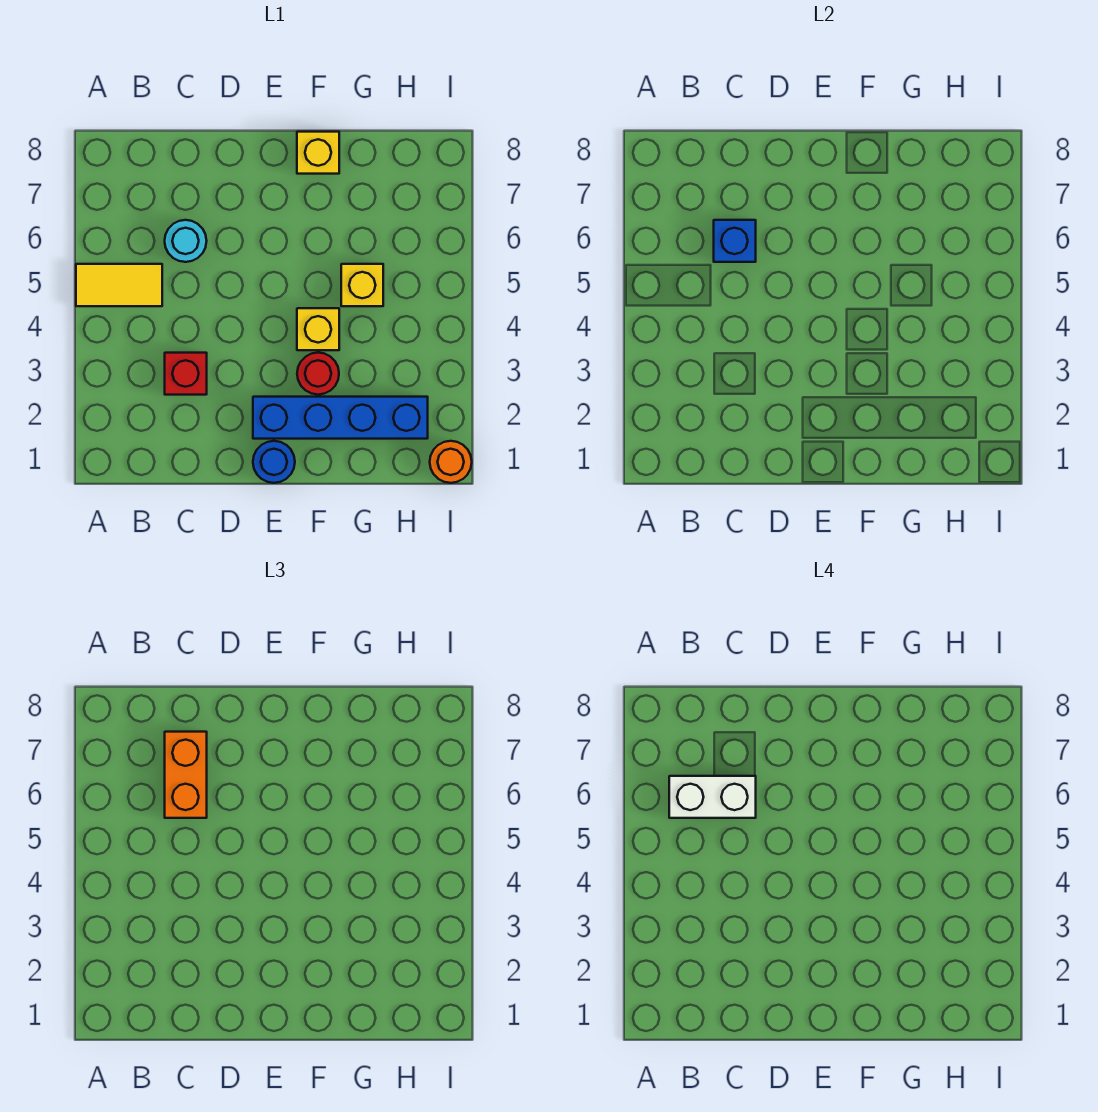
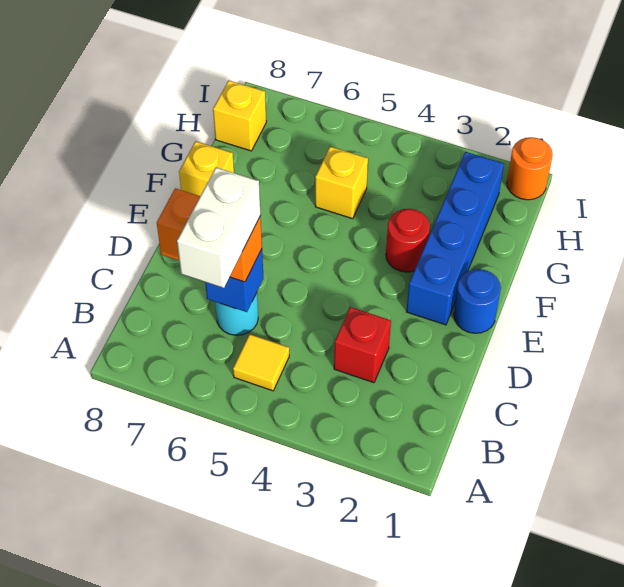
yellow tile A5:B5 level 1 -> yellow tile B5 level 1
yellow brick F4 level 1 -> yellow brick H8 level 1

